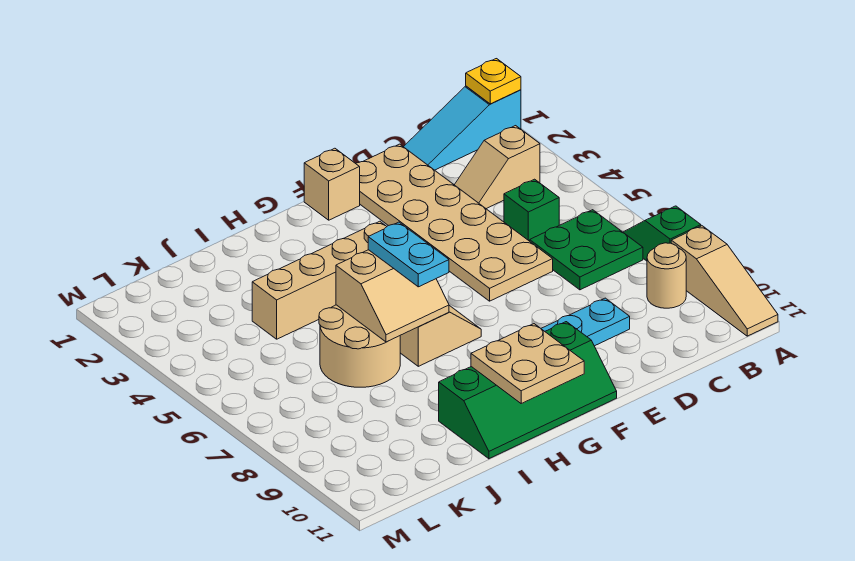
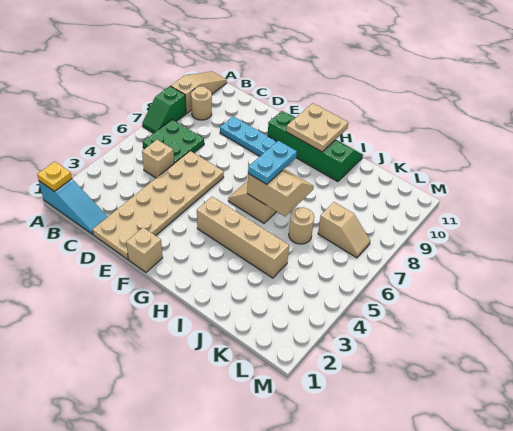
tan slope B3:C3 level 1 top B -> tan slope K7:L7 level 1 top K
green brick C5 level 1 -> tan brick C5 level 1
tan round brick I6:J7 level 1 -> tan round brick J6 level 1

